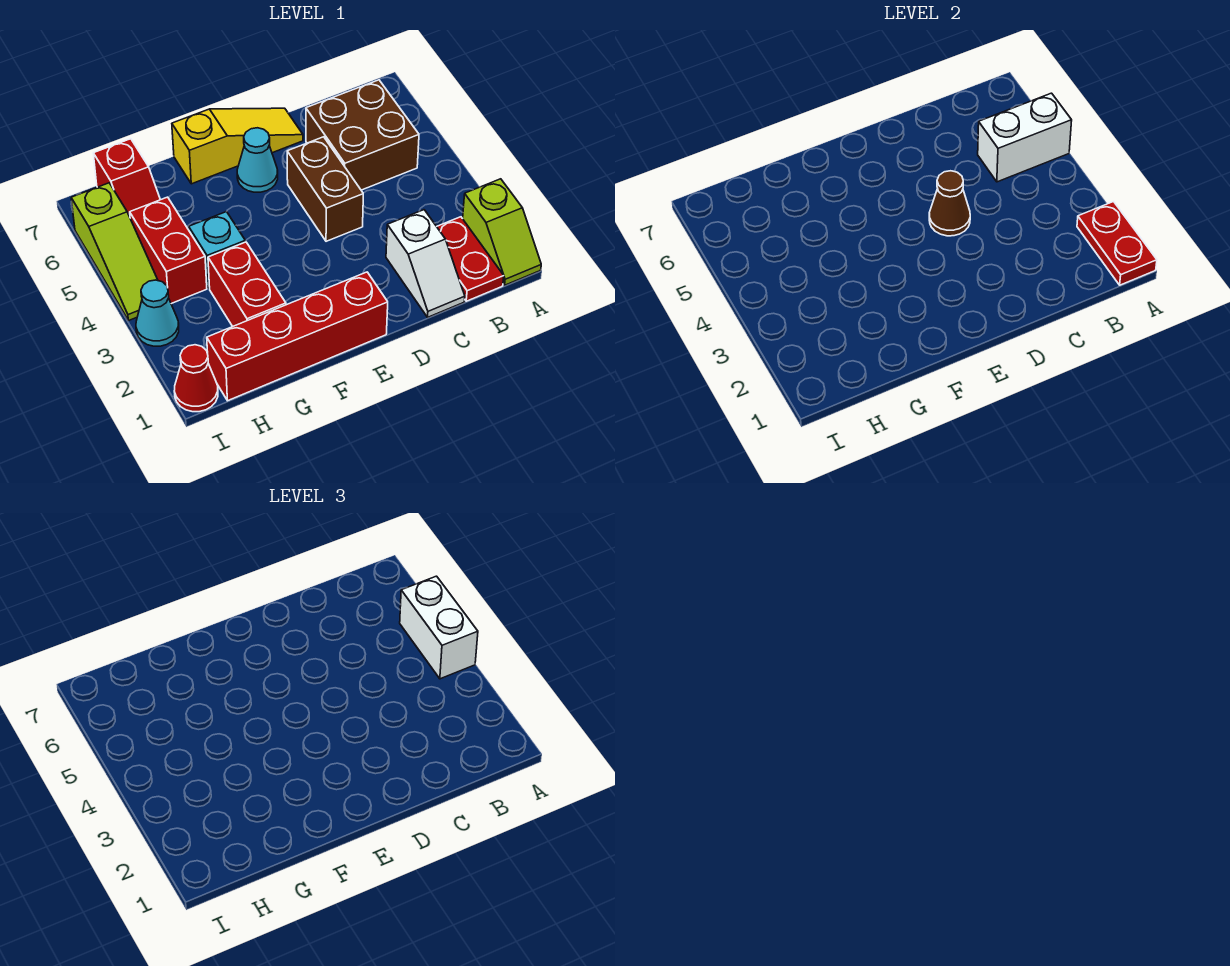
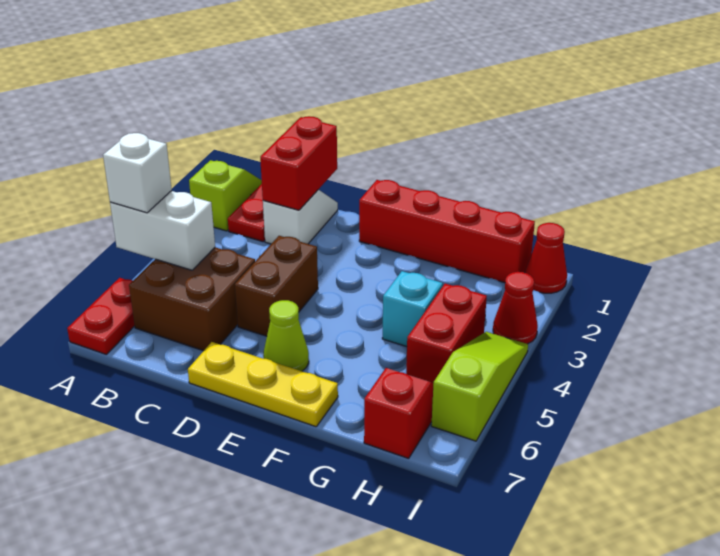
red plate A1:A2 level 2 -> red plate A6:A7 level 1
white brick A4:A5 level 3 -> white brick A5 level 3
brown cone D4 level 2 -> none
yellow slope D7:F7 level 1 top F -> yellow plate D7:F7 level 1
cyan cone E6 level 1 -> lime cone E6 level 1
red brick G2:G3 level 1 -> red brick C1:C2 level 2
cyan cone I3 level 1 -> red cone I3 level 1

